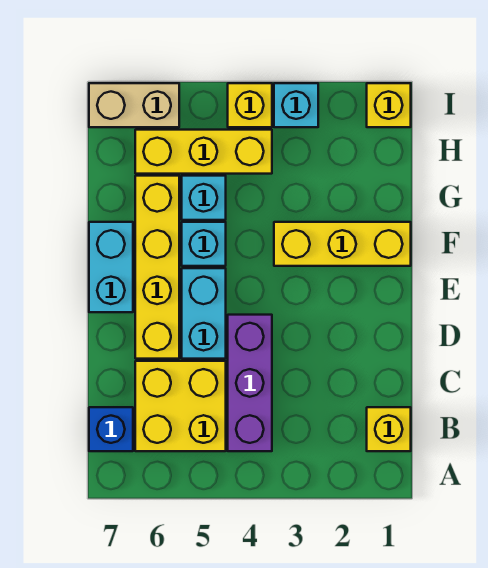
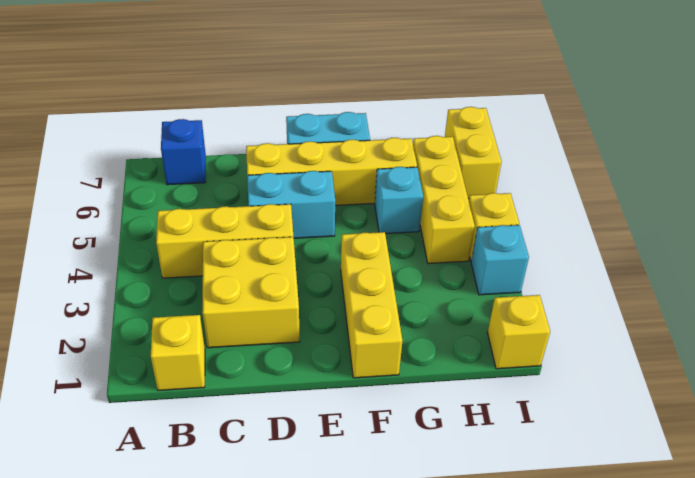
purple brick B4:D4 level 1 -> yellow brick B4:D4 level 1
yellow brick B5:C6 level 1 -> yellow brick C2:D3 level 1
cyan brick F5 level 1 -> none
tan brick I6:I7 level 1 -> yellow brick I6:I7 level 1

